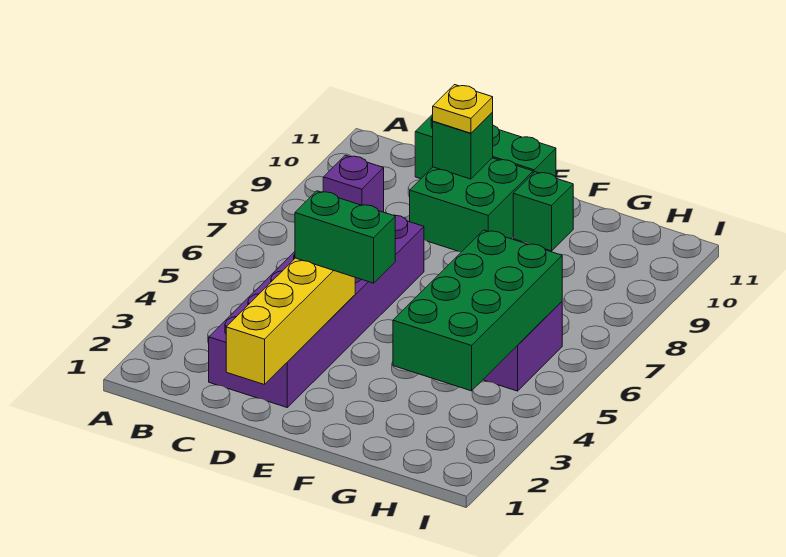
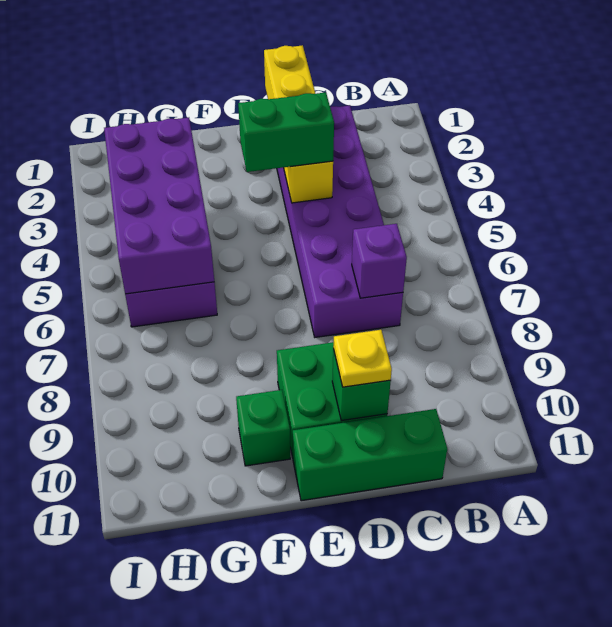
green brick G3:H6 level 2 -> purple brick G3:H6 level 2

